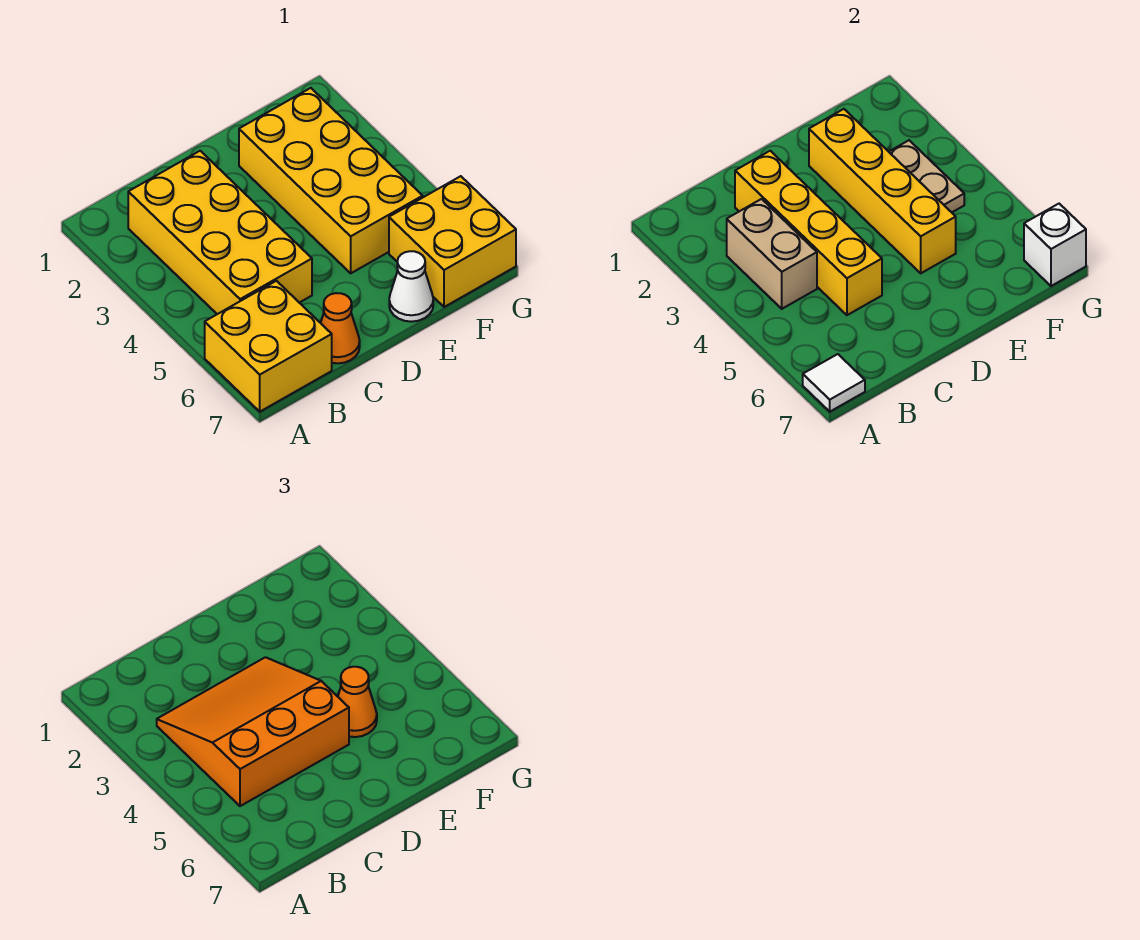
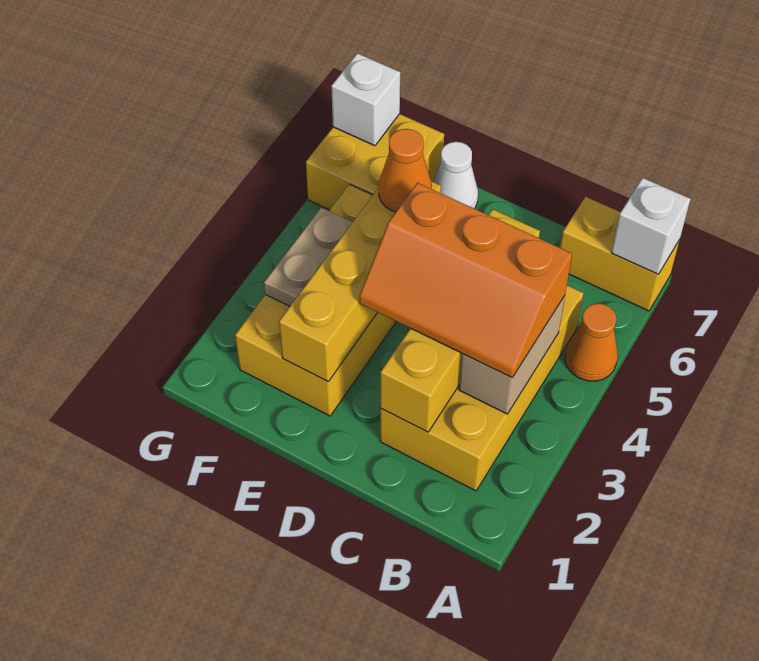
yellow brick A6:B7 level 1 -> yellow brick A7:B7 level 1
white tile A7 level 2 -> white brick A7 level 2
orange slope B3:D5 level 3 top 5 -> orange slope B3:D4 level 3 top 4
orange cone C7 level 1 -> orange cone A5 level 1

